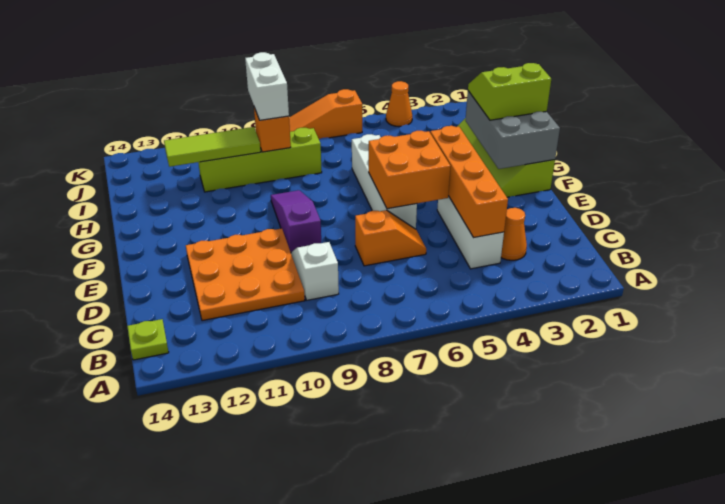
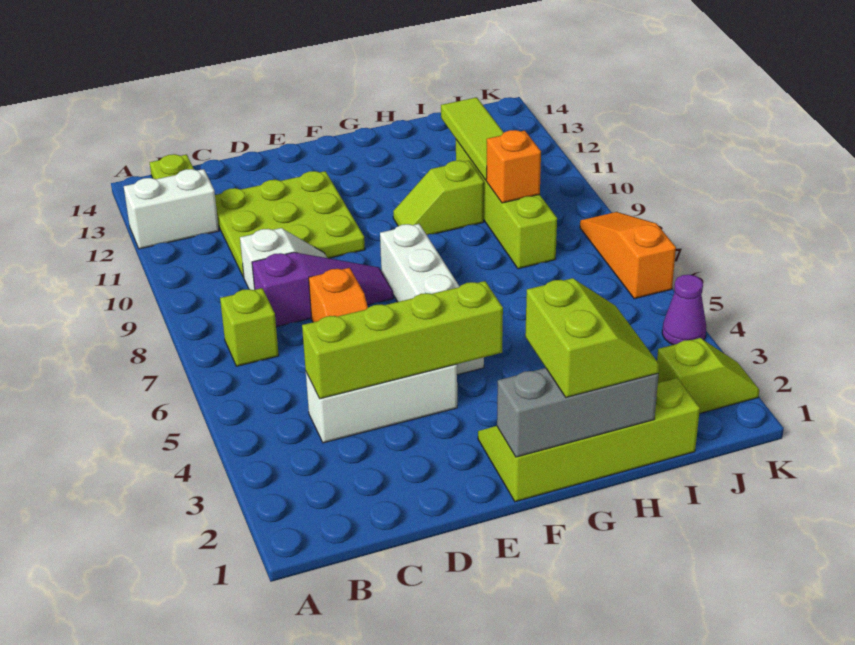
none -> lime brick B7 level 1
orange cone C3 level 1 -> none
orange brick C4:F4 level 2 -> lime brick C4:F4 level 2
orange plate C10:E12 level 1 -> lime plate C10:E12 level 1
orange brick E5:F6 level 2 -> none
white brick E6:H6 level 1 -> white brick F5:F8 level 1
purple slope E9:G9 level 1 top E -> purple slope C8:E8 level 1 top C
grey brick F1:H2 level 2 -> grey brick F1:H1 level 2
none -> lime slope G10:H10 level 1 top H
white brick I9:J9 level 3 -> white brick A12:B12 level 1
none -> lime slope J2:K2 level 1 top J
orange cone K4 level 1 -> purple cone K4 level 1

